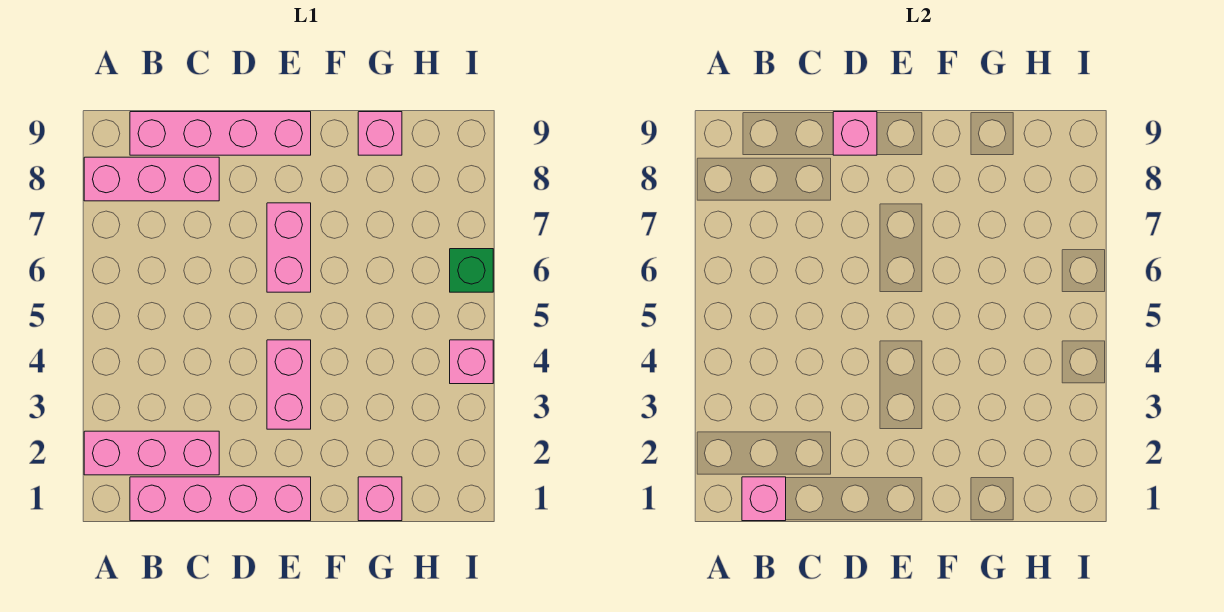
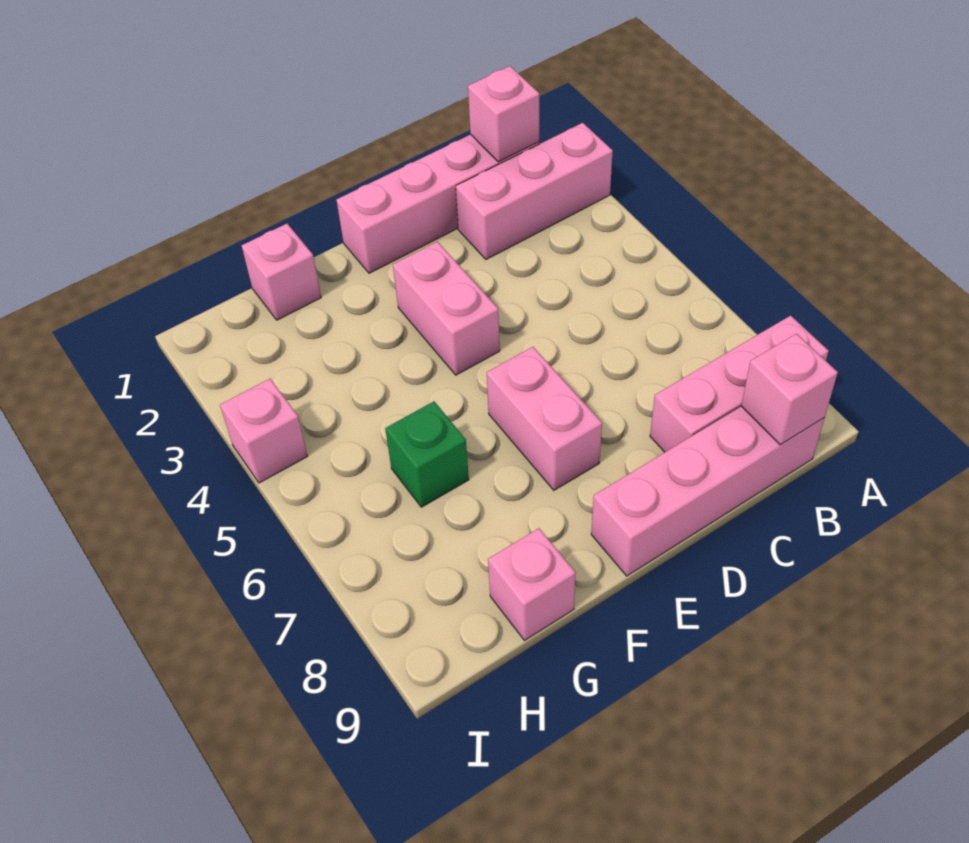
pink brick D9 level 2 -> pink brick B9 level 2
green brick I6 level 1 -> green brick G6 level 1

